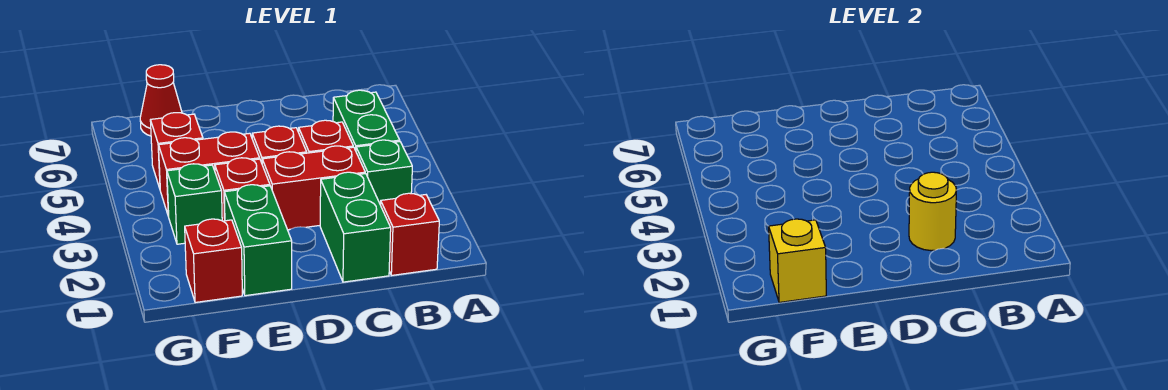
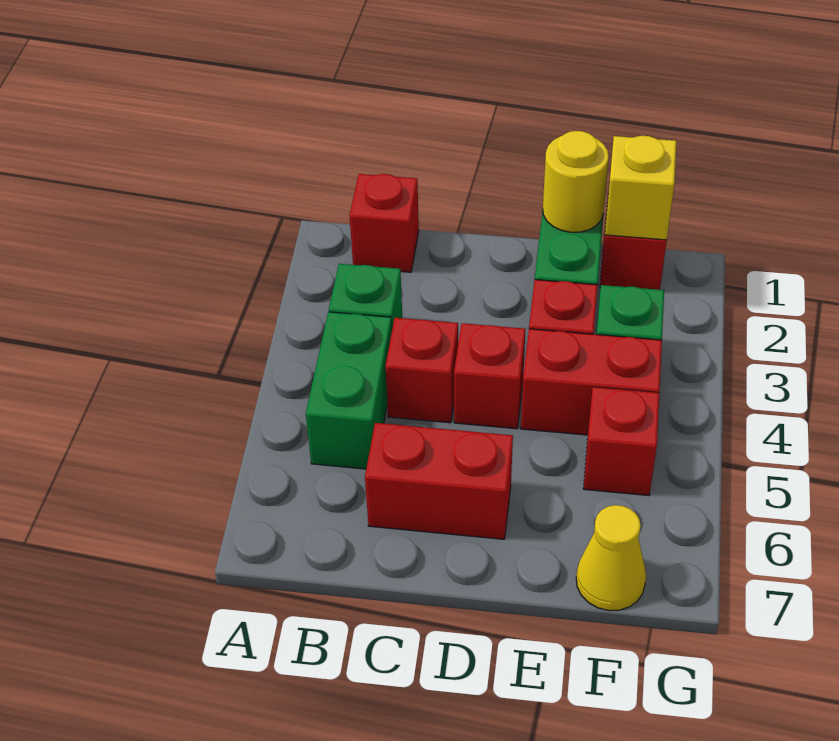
green brick C1:C2 level 1 -> none
yellow round brick C2 level 2 -> yellow round brick E1 level 2
red brick C3:D3 level 1 -> red brick C6:D6 level 1
red cone F7 level 1 -> yellow cone F7 level 1

